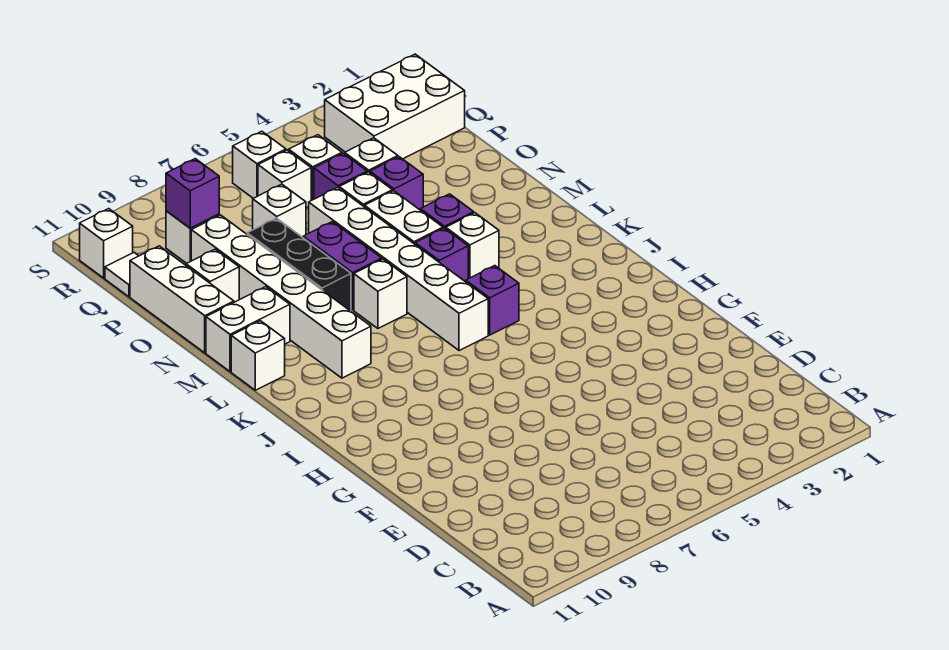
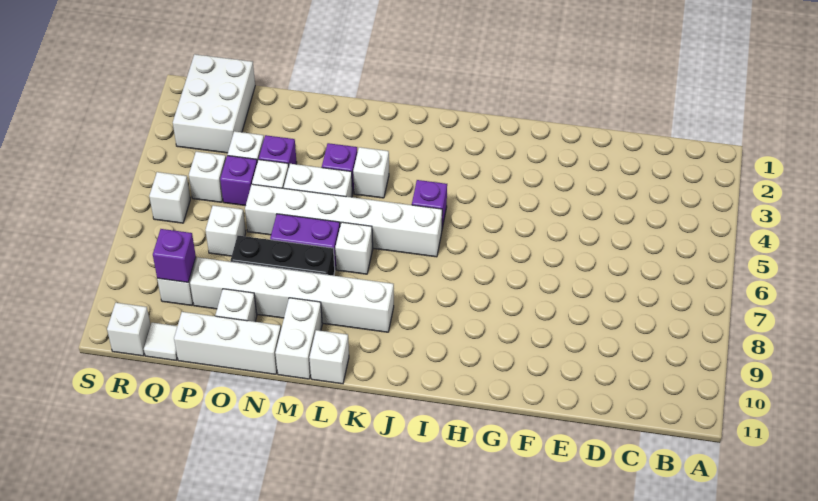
purple brick L5 level 1 -> none
white brick Q6 level 1 -> none

